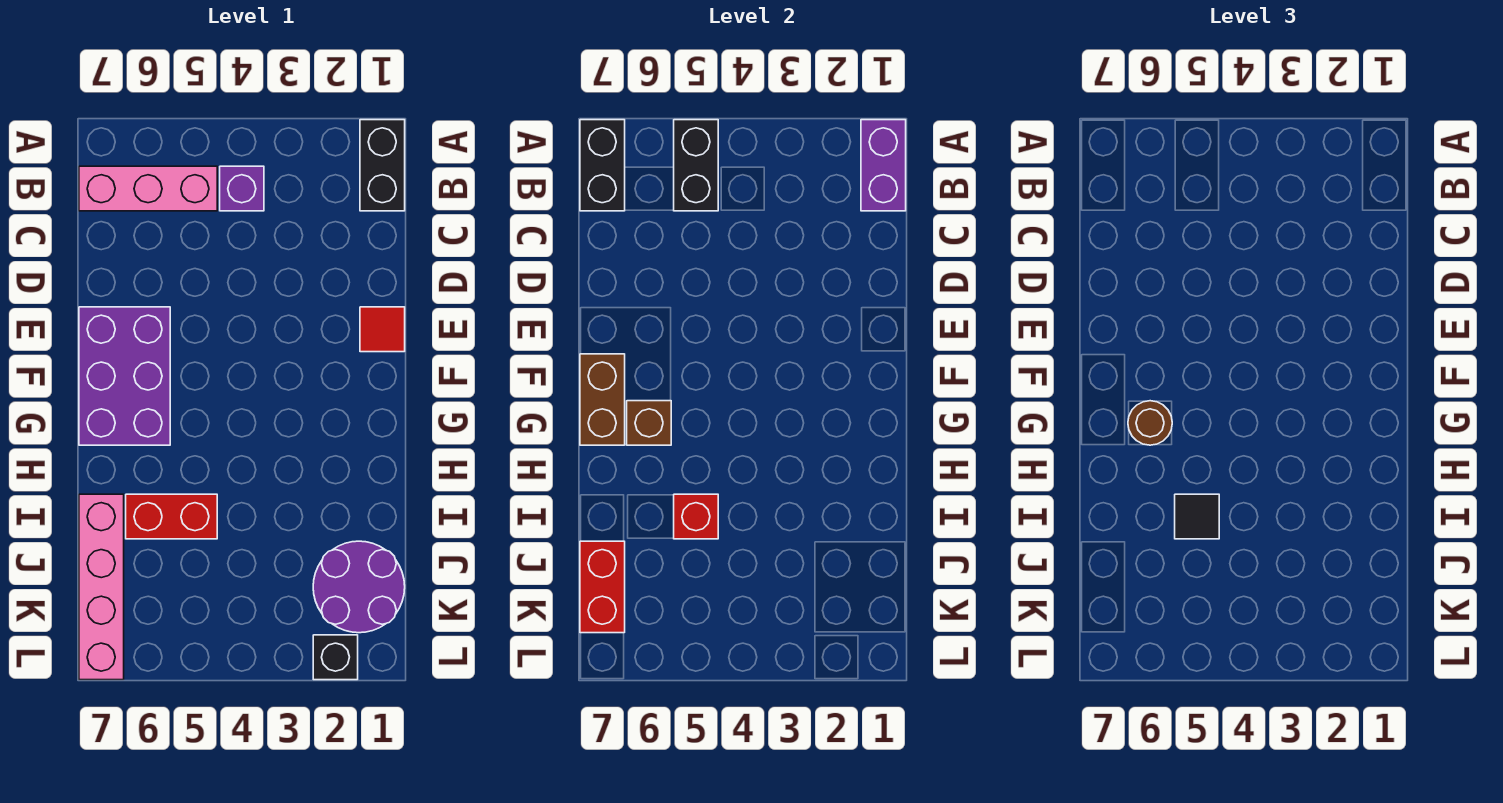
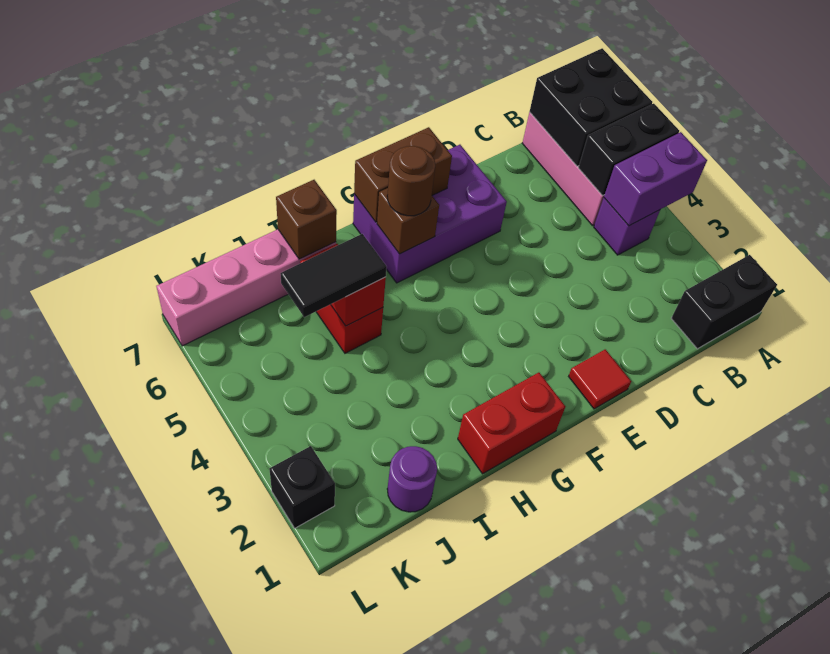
purple brick A1:B1 level 2 -> purple brick A4:B4 level 2
black brick A7:B7 level 2 -> black brick A6:B7 level 2
black tile I5 level 3 -> black tile I5:J5 level 3
none -> brown brick I7 level 2
purple round brick J1:K2 level 1 -> purple round brick J1 level 1
red brick J7:K7 level 2 -> red brick G1:H1 level 1

